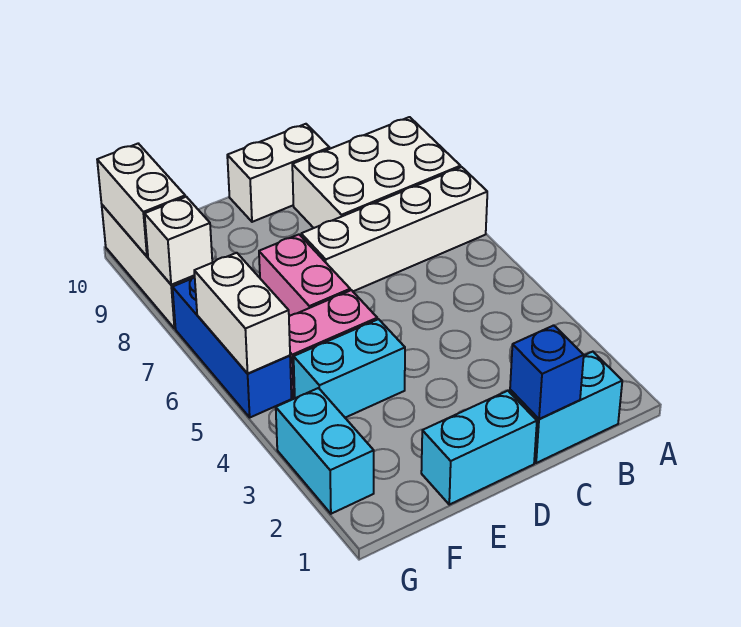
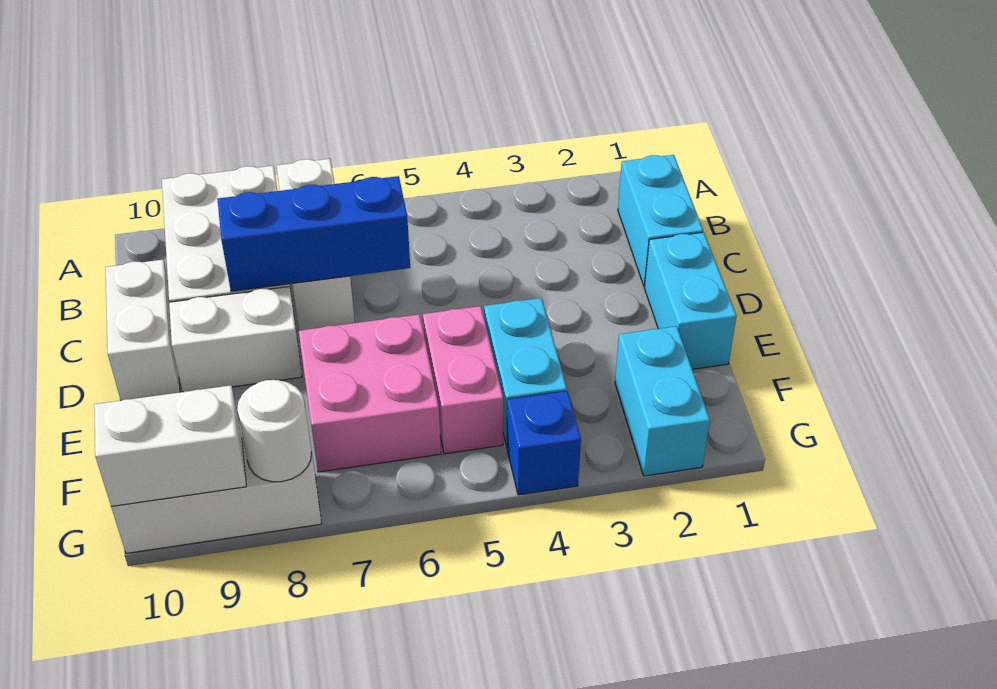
white brick A7:D7 level 1 -> white brick A7:C7 level 1
blue brick C1 level 2 -> blue brick G4 level 1
pink brick E6:E7 level 1 -> pink brick E6:F7 level 1
cyan brick G2:G3 level 1 -> cyan brick F2:G2 level 1
blue brick G5:G7 level 1 -> blue brick C6:C8 level 2
white brick G5:G6 level 2 -> white brick D8:D9 level 1
white brick G8 level 2 -> white round brick G8 level 2

